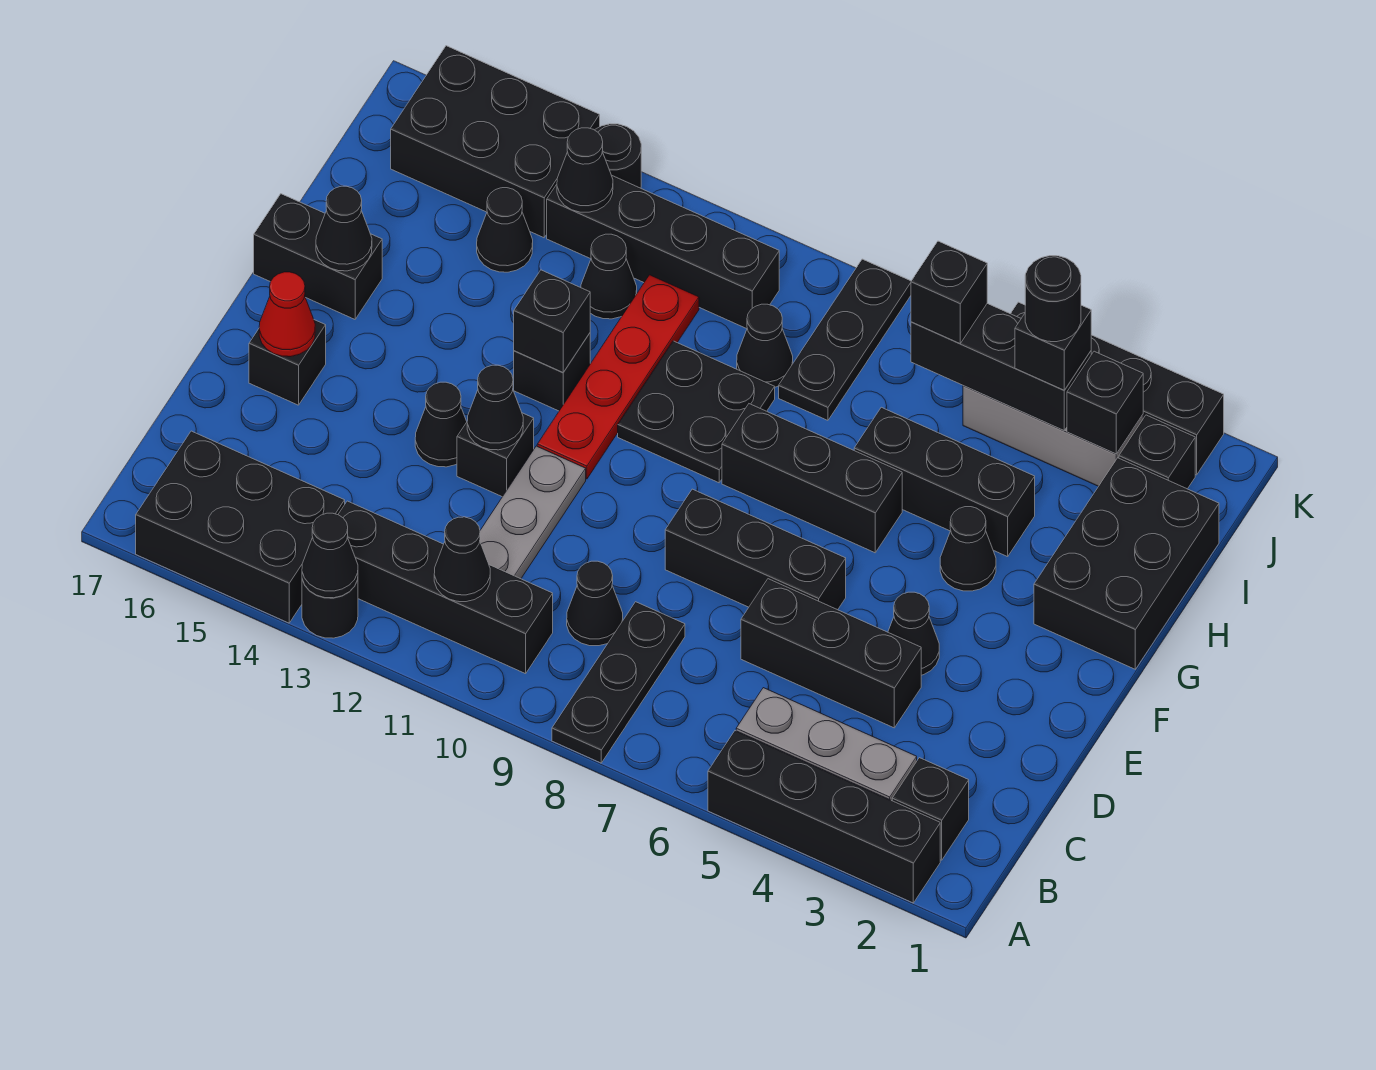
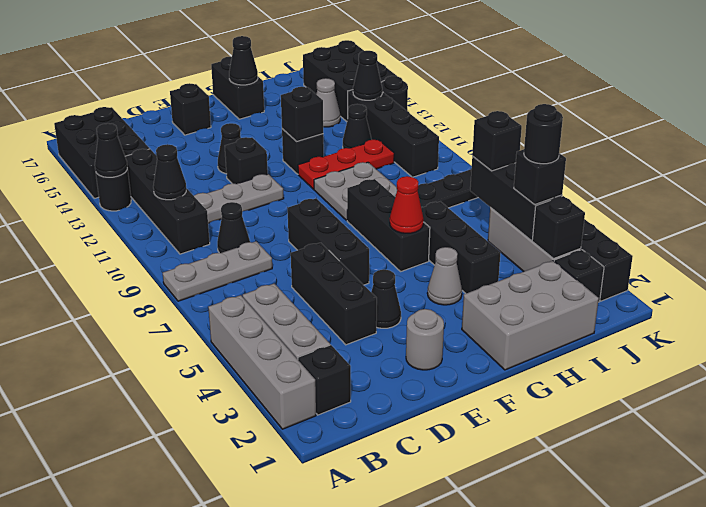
black brick A2:A5 level 1 -> grey brick A2:A5 level 1
black plate A8:C8 level 1 -> grey plate A8:C8 level 1
none -> grey round brick E2 level 1
black cone E12 level 2 -> none
red cone E16 level 2 -> red cone G6 level 2
red plate F11:I11 level 1 -> red plate G11:I11 level 1
black brick G1:I2 level 1 -> grey brick G1:I2 level 1
black cone G4 level 1 -> grey cone G4 level 1
black plate G9:H10 level 1 -> grey plate G9:H10 level 1
black cone I9 level 1 -> none
black cone I14 level 1 -> grey cone I14 level 1

